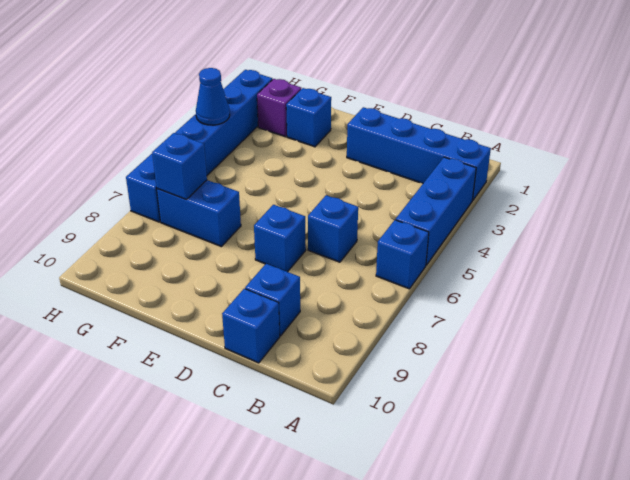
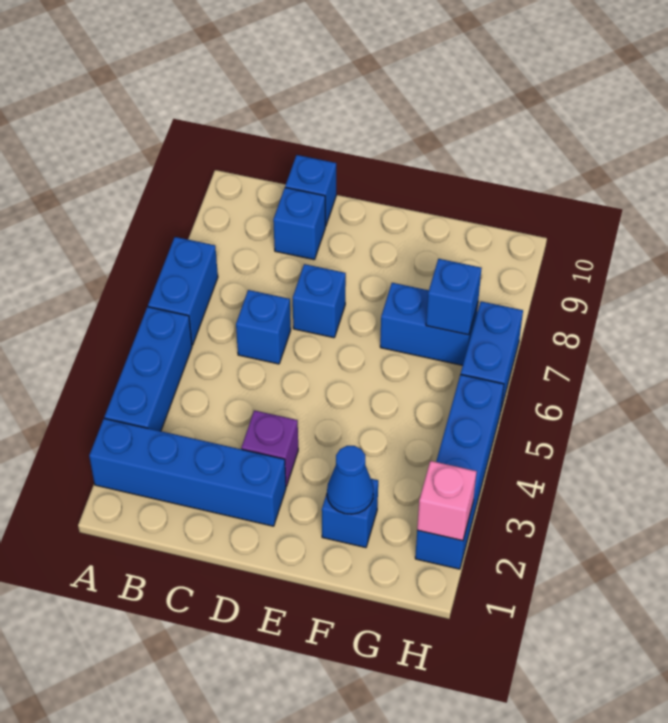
blue brick A6 level 1 -> blue brick A6:A7 level 1
purple brick G2 level 1 -> purple brick D3 level 1
none -> pink brick H2 level 2
blue cone H4 level 2 -> blue cone F2 level 2

